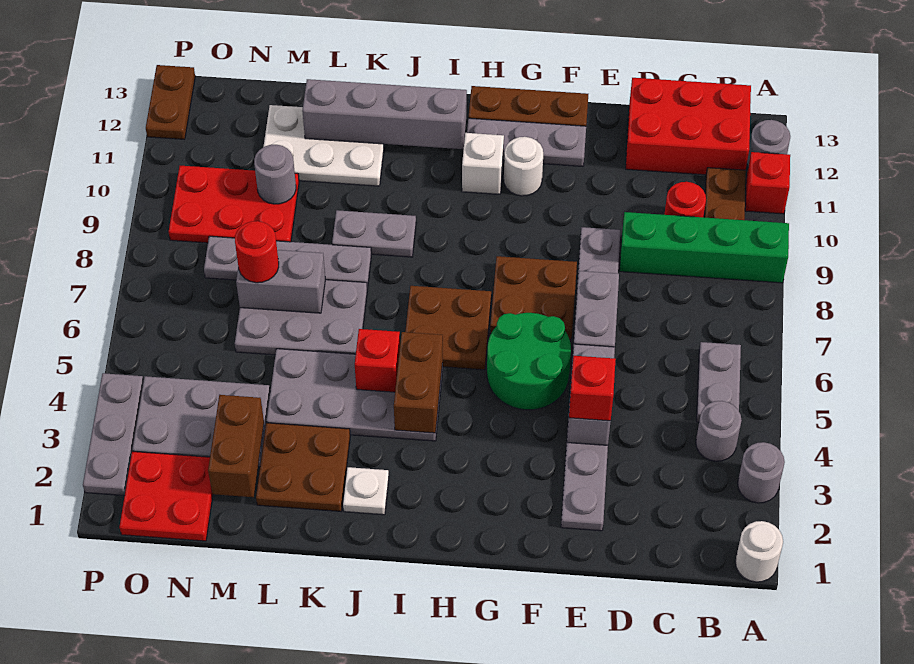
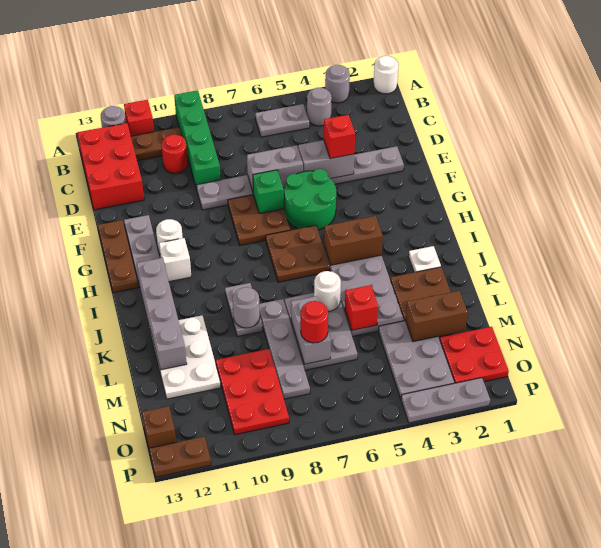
none -> green brick F7 level 2
red brick J5 level 2 -> red brick L5 level 2
none -> white round brick K6 level 2
grey round brick M10 level 2 -> grey round brick K9 level 2
none -> brown brick O13 level 1

